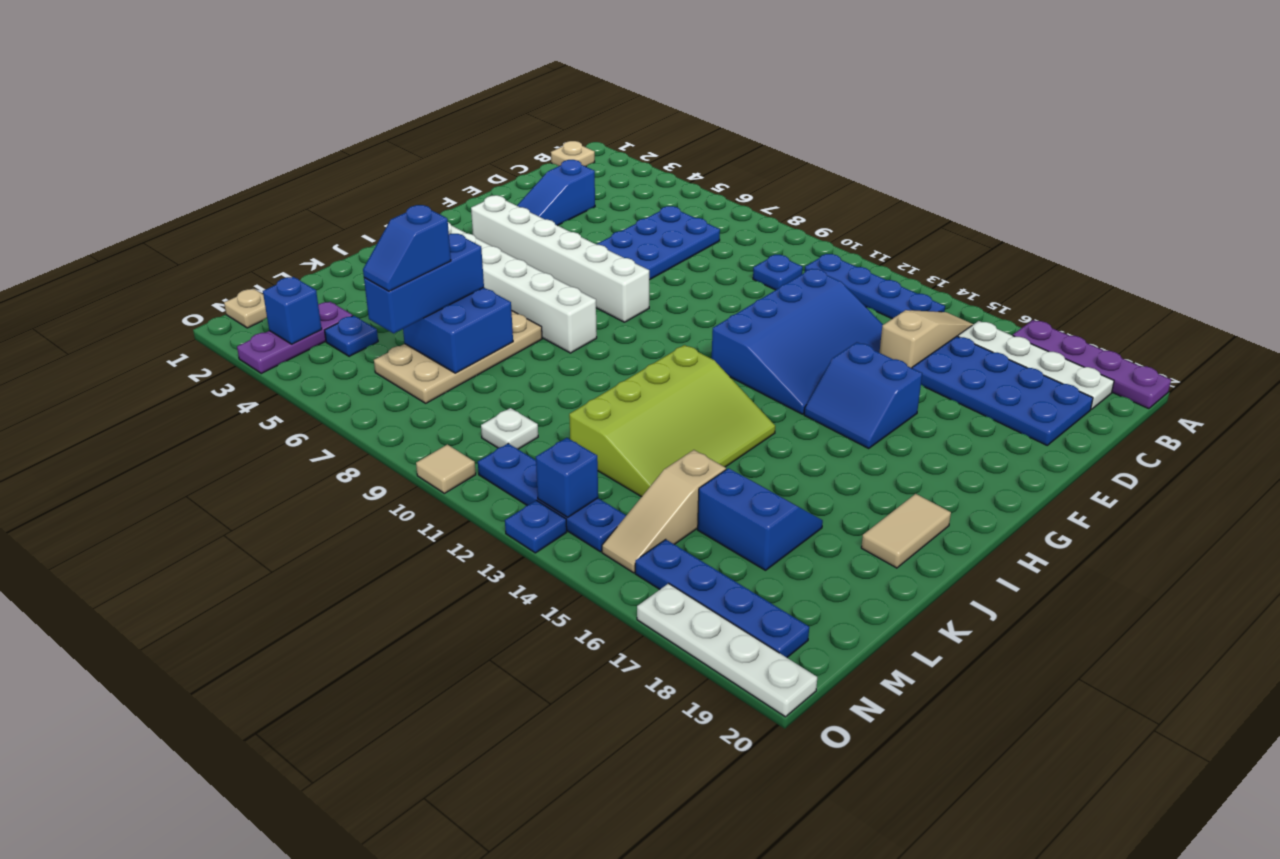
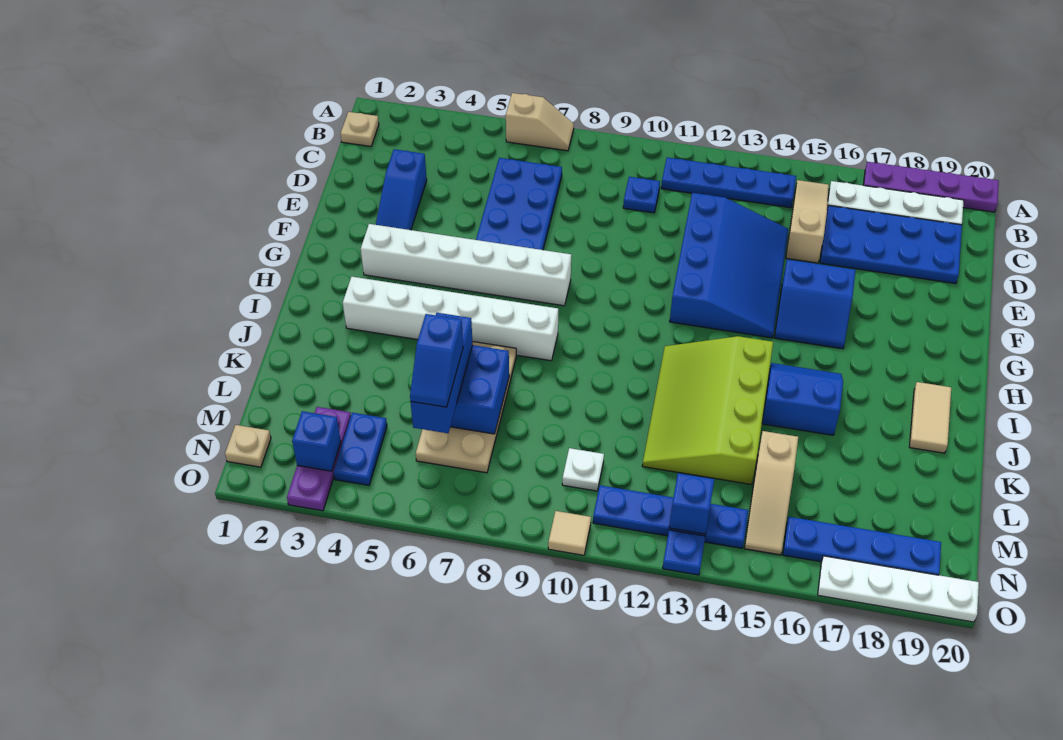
none -> tan slope A6:A7 level 1 top 6
lime slope I12:L14 level 1 top 12 -> lime slope I12:L14 level 1 top 14
blue slope K16:L17 level 1 top L -> blue slope I15:J16 level 1 top J
blue plate M4 level 1 -> blue plate M4:N4 level 1

